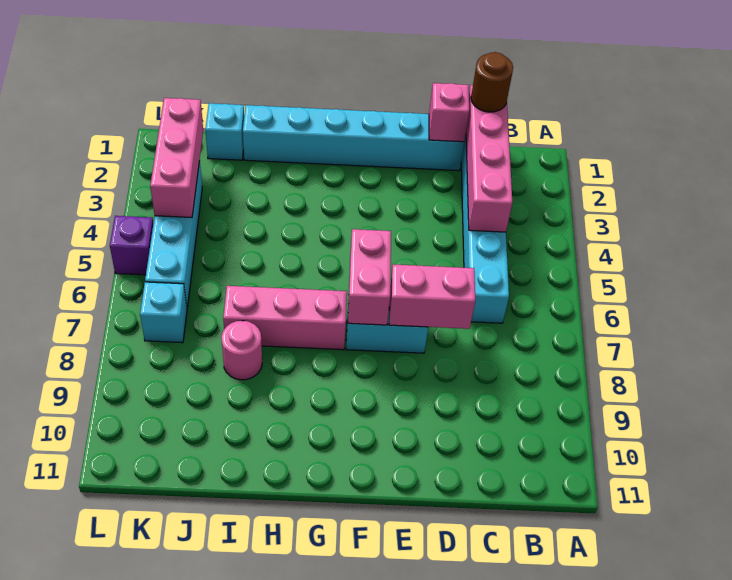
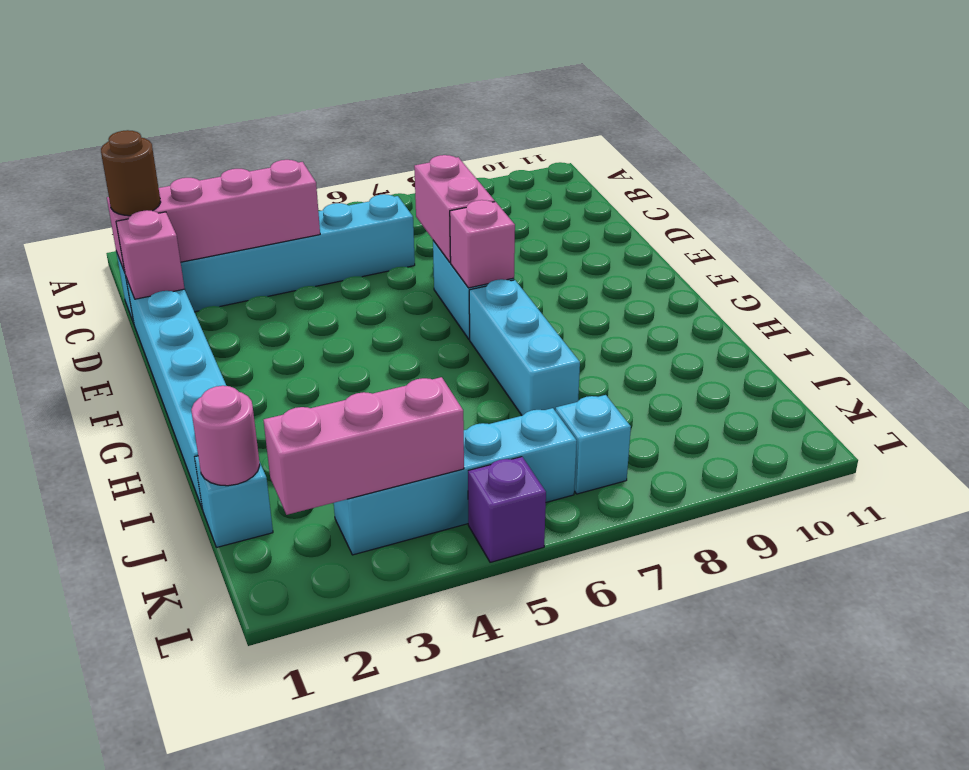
pink brick F6:F7 level 2 -> pink brick F7 level 2
pink brick G7:I7 level 1 -> cyan brick G7:I7 level 1
pink round brick I8 level 1 -> pink round brick J1 level 2

